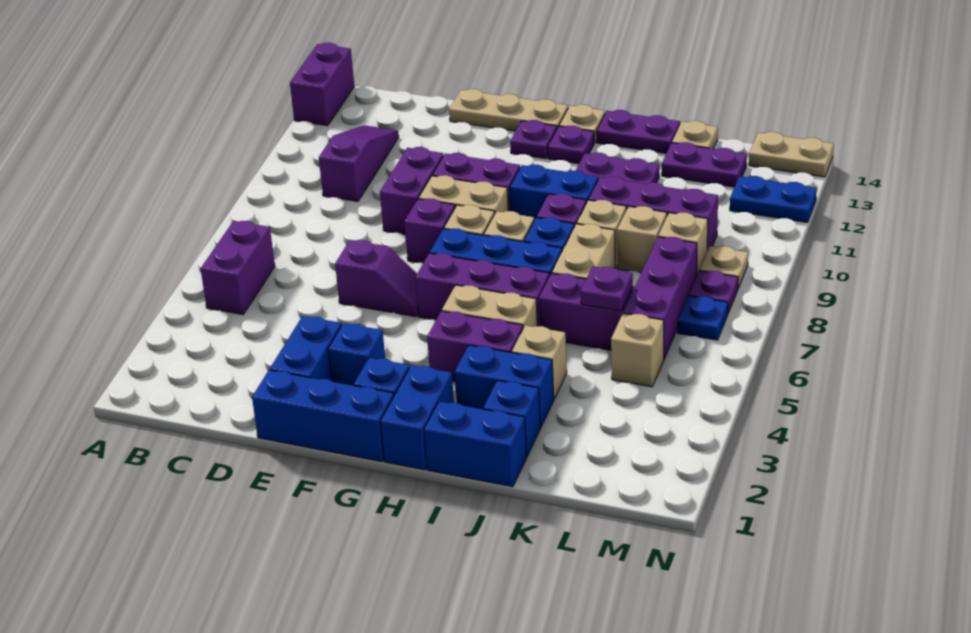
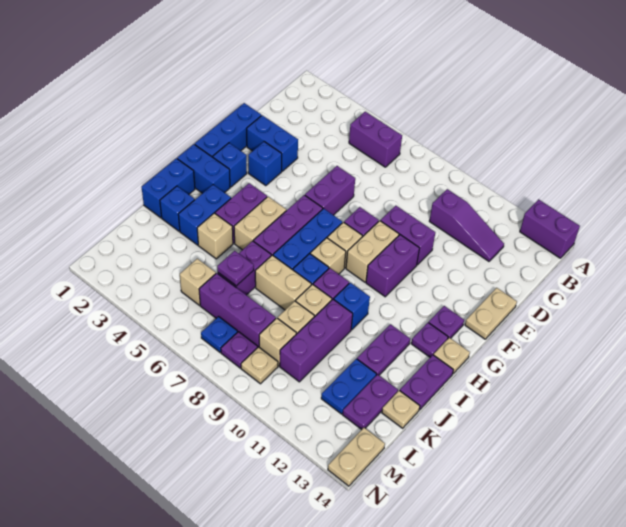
purple slope E6:F6 level 1 top E -> purple brick E6:F6 level 1
tan plate E14:G14 level 1 -> tan plate E14:F14 level 1
blue brick H10:I10 level 1 -> blue brick I10 level 1
blue plate M12:N12 level 1 -> blue plate K12:L12 level 1

